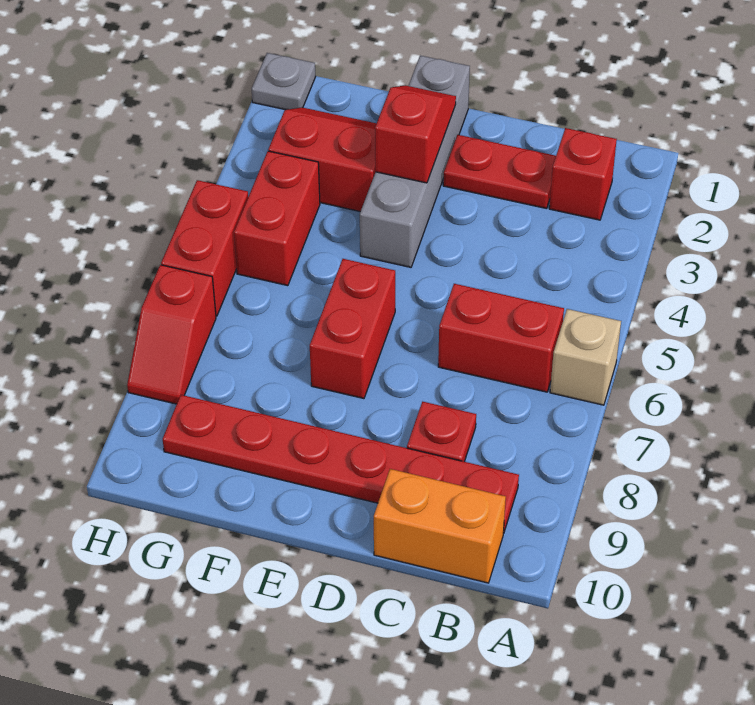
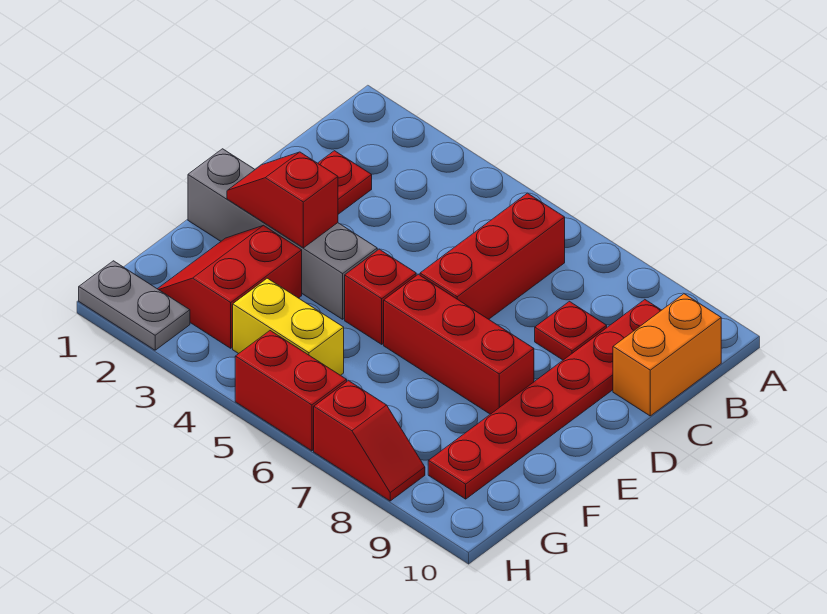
tan brick A6 level 1 -> none
red brick B2 level 1 -> red brick E5 level 1
red brick B6:C6 level 1 -> red brick B6:D6 level 1
red brick E6:E7 level 1 -> red brick E6:E8 level 1
red brick G4:G5 level 1 -> yellow brick G4:G5 level 1
grey plate H1 level 1 -> grey plate H1:H2 level 1

